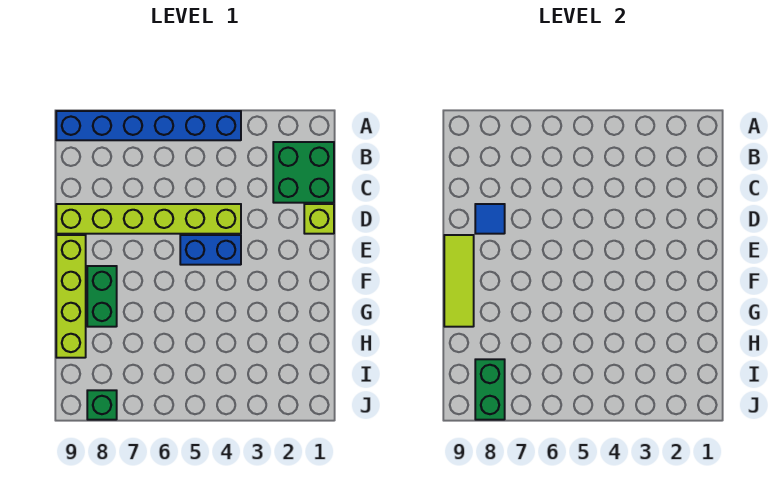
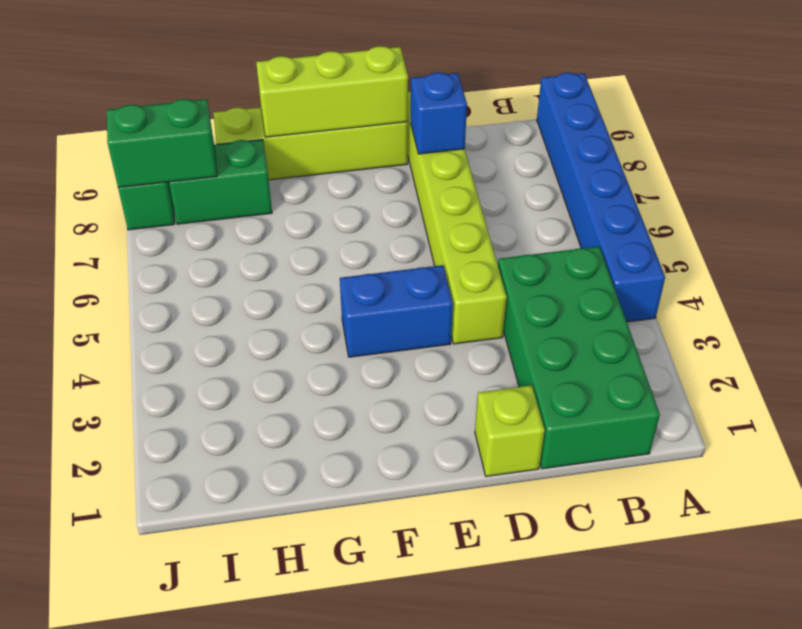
green brick B1:C2 level 1 -> green brick B1:C4 level 1
blue tile D8 level 2 -> blue brick D8 level 2
blue brick E4:E5 level 1 -> blue brick E4:F4 level 1
lime tile E9:G9 level 2 -> lime brick E9:G9 level 2
green brick F8:G8 level 1 -> green brick H8:I8 level 1

